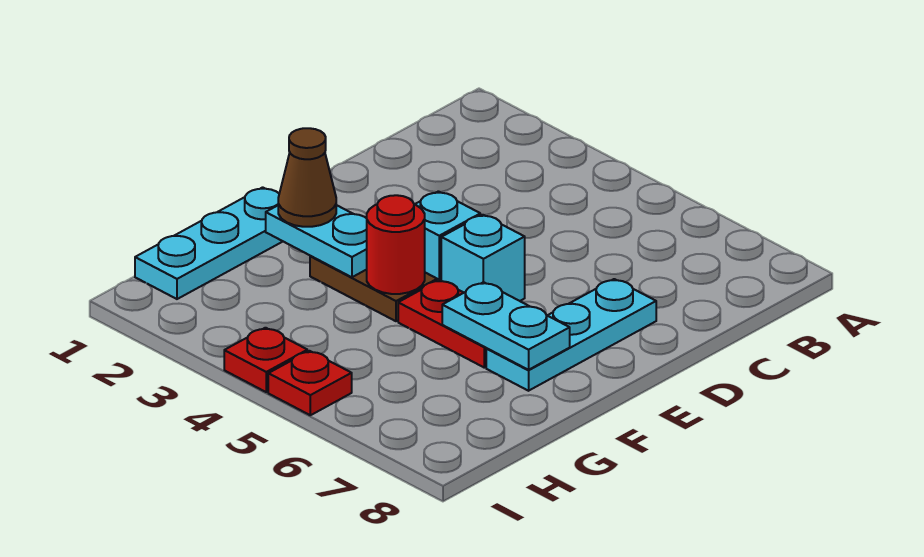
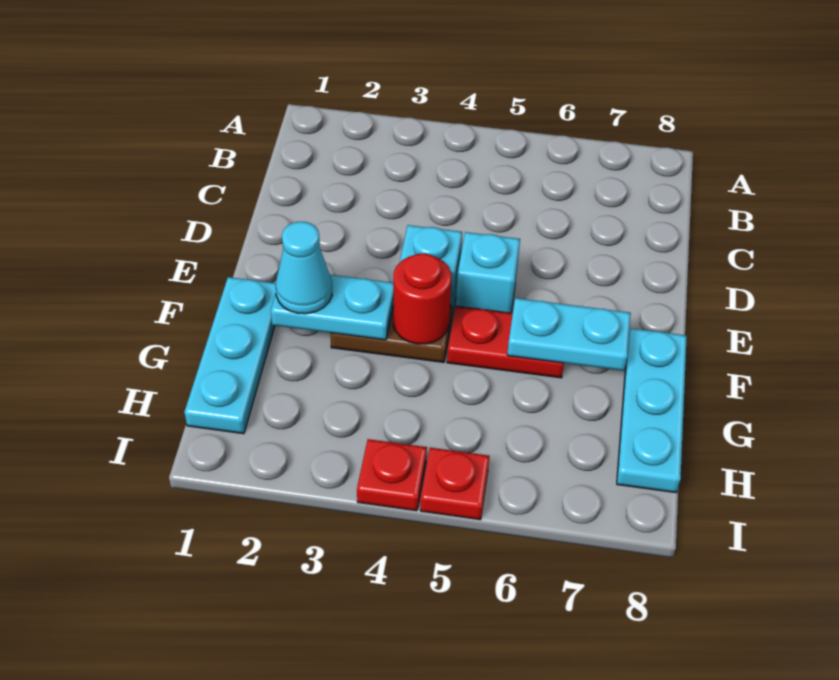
cyan plate D7:F7 level 1 -> cyan plate F8:H8 level 1
brown cone F2 level 3 -> cyan cone F2 level 3

